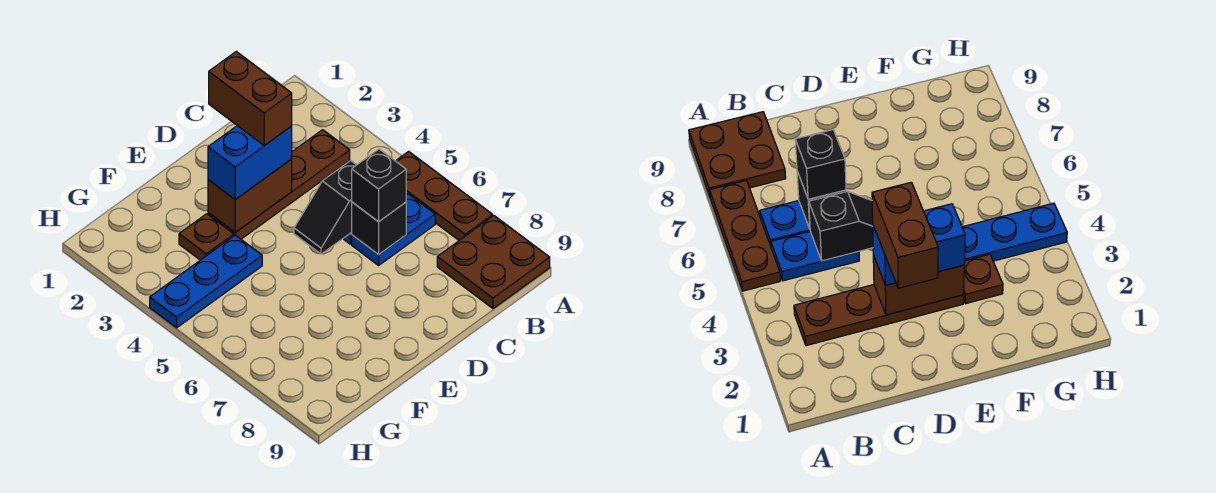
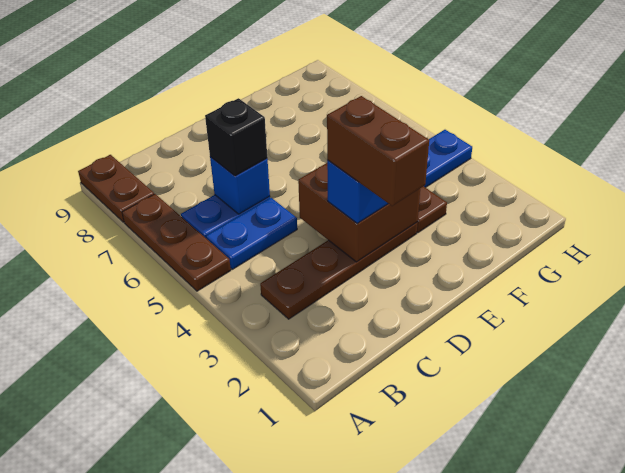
brown plate A8:B9 level 1 -> brown plate A8:A9 level 1
black slope C5:D5 level 2 top C -> none
black brick C6 level 2 -> blue brick C6 level 2
brown brick D3:E3 level 2 -> brown brick D3:E4 level 2

